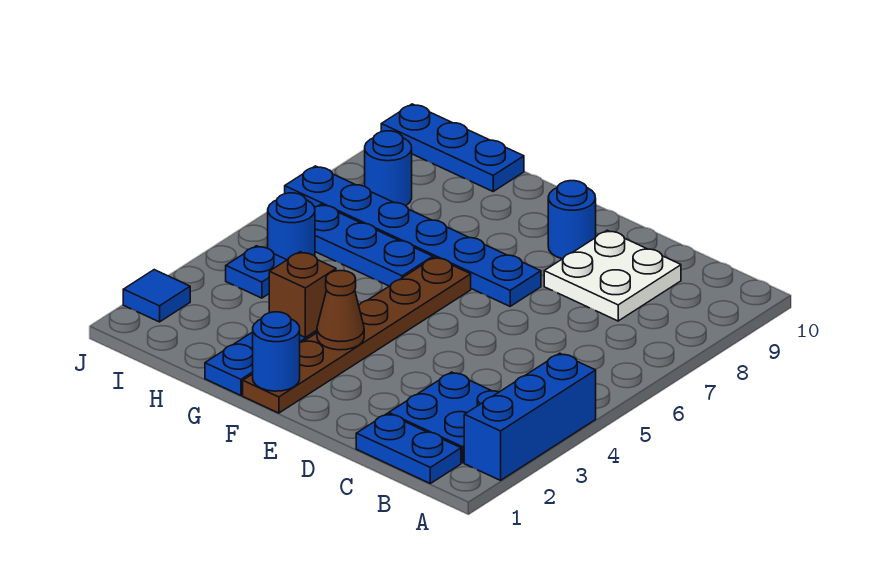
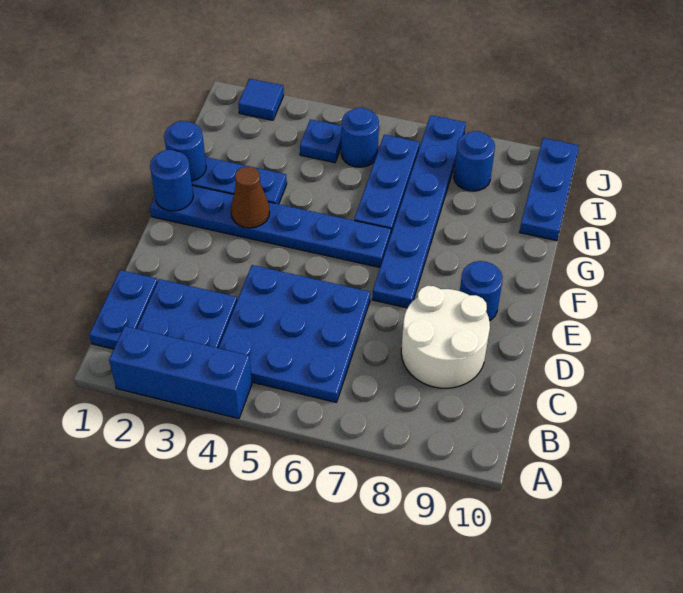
none -> blue plate B4:D6 level 1
white plate C8:D9 level 1 -> white round brick C8:D9 level 1
brown plate F1:F6 level 1 -> blue plate F1:F6 level 1
none -> blue round brick G1 level 2
brown brick G3 level 2 -> none

